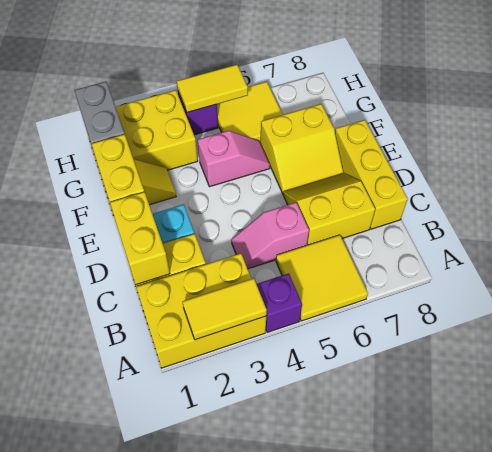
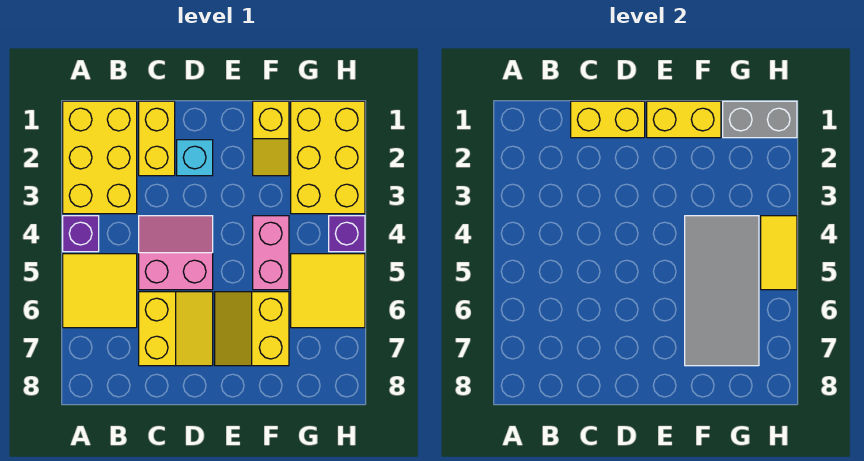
yellow tile A2:A3 level 2 -> none
pink slope C4:C5 level 1 top 5 -> pink slope C4:D5 level 1 top 5
yellow brick C8:E8 level 1 -> none
pink slope F4:F5 level 1 top 4 -> pink brick F4:F5 level 1
none -> grey tile F4:G7 level 2

